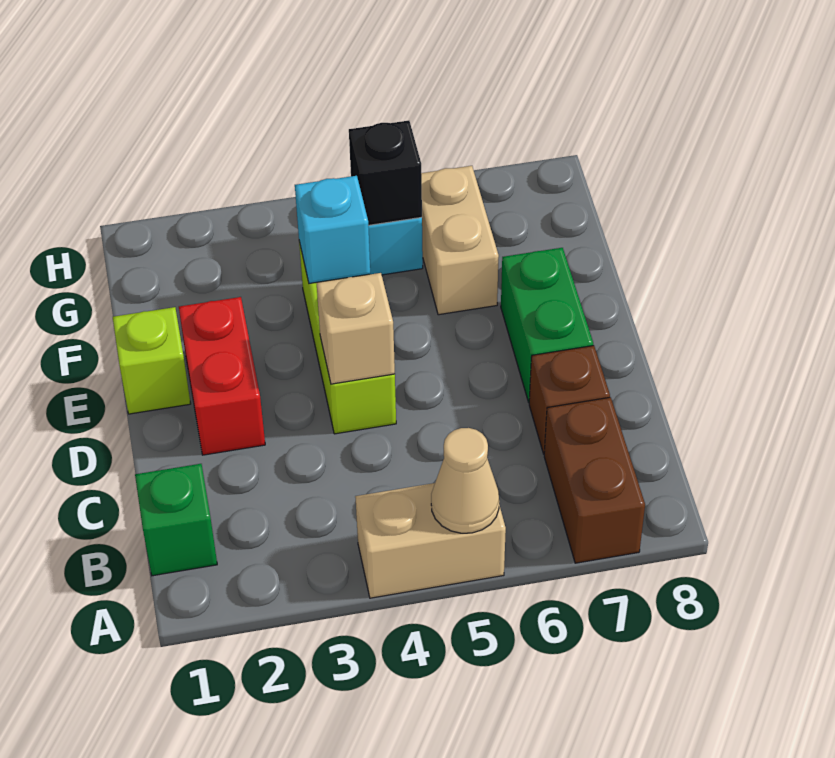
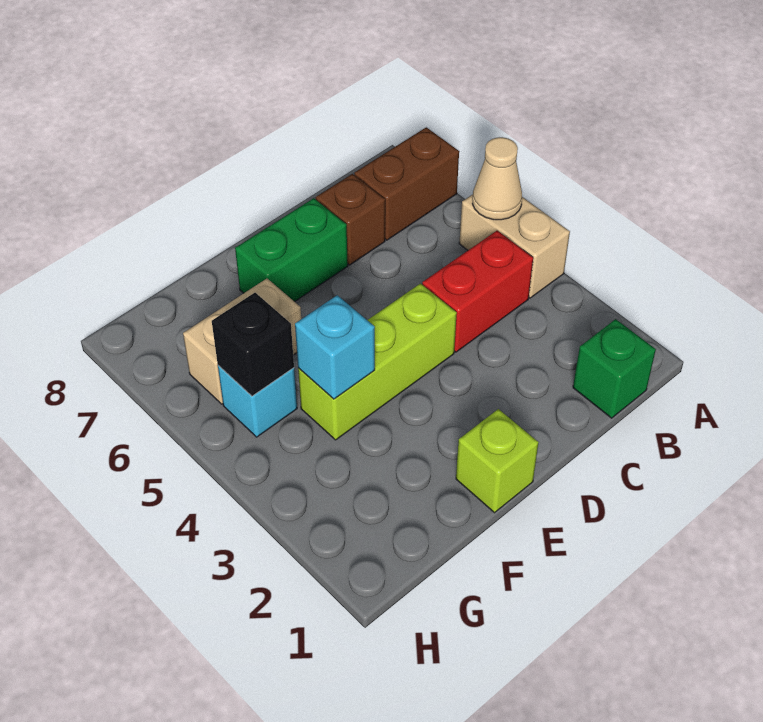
red brick D2:E2 level 1 -> red brick B4:C4 level 1
tan brick D4 level 2 -> none

